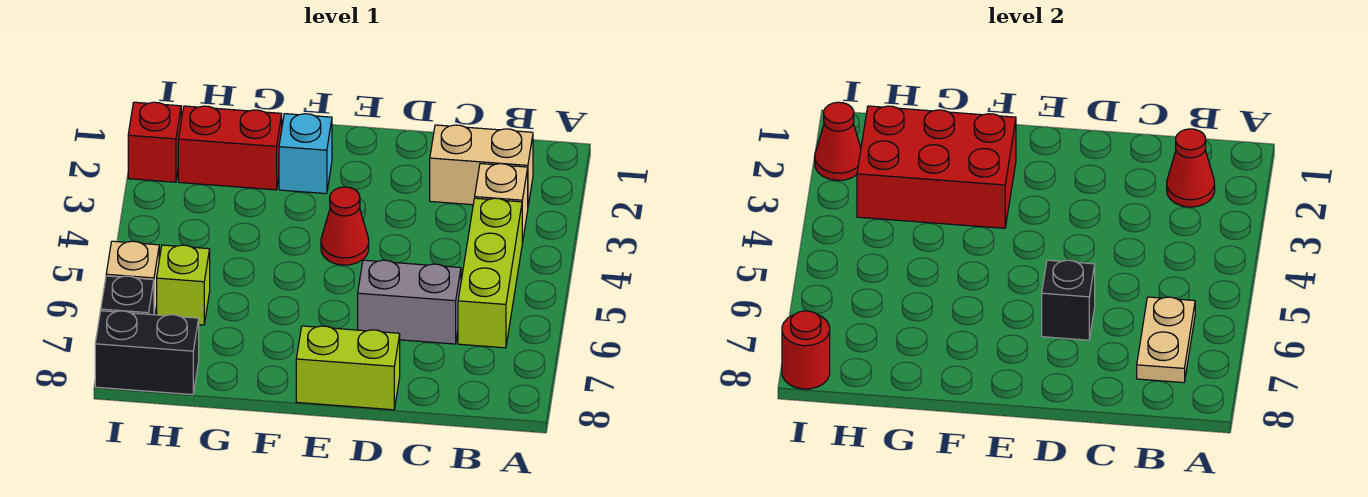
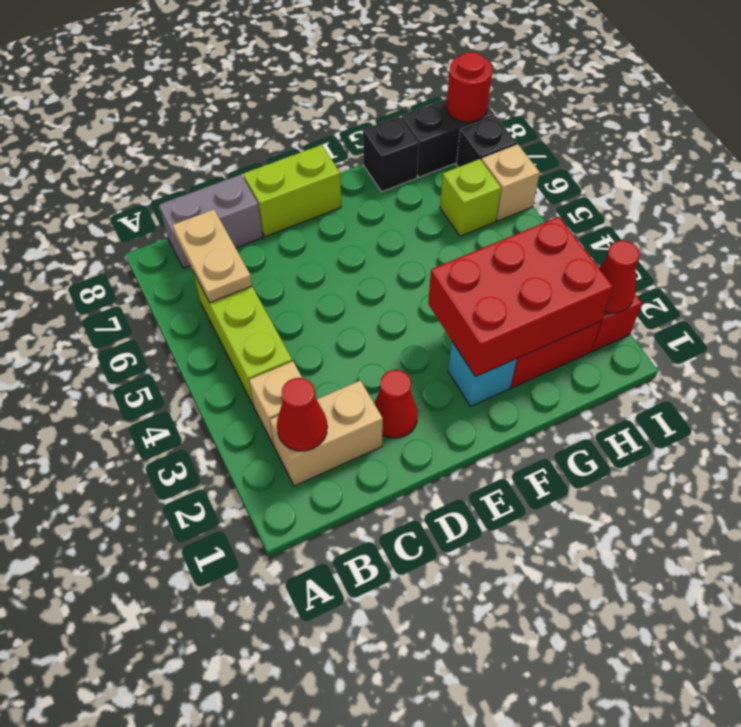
grey brick C6:D6 level 1 -> grey brick B8:C8 level 1
black brick D6 level 2 -> black brick G8 level 1
red cone E4 level 1 -> red cone D2 level 1

